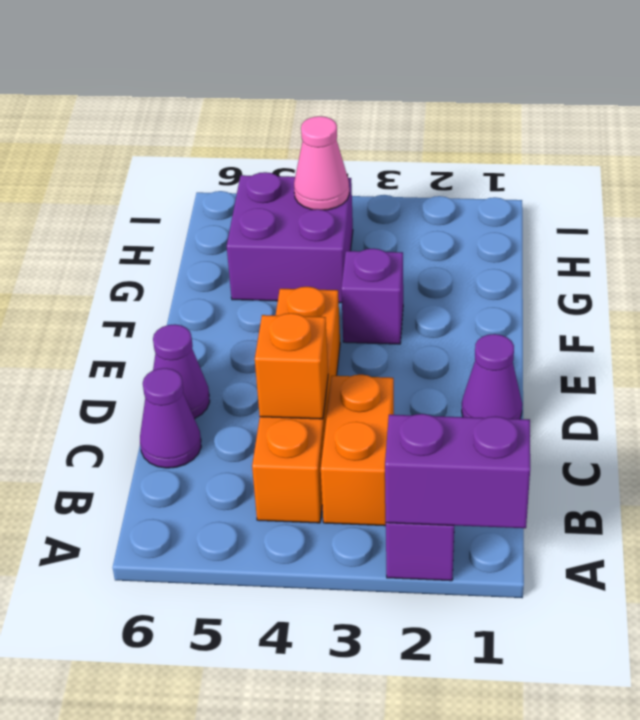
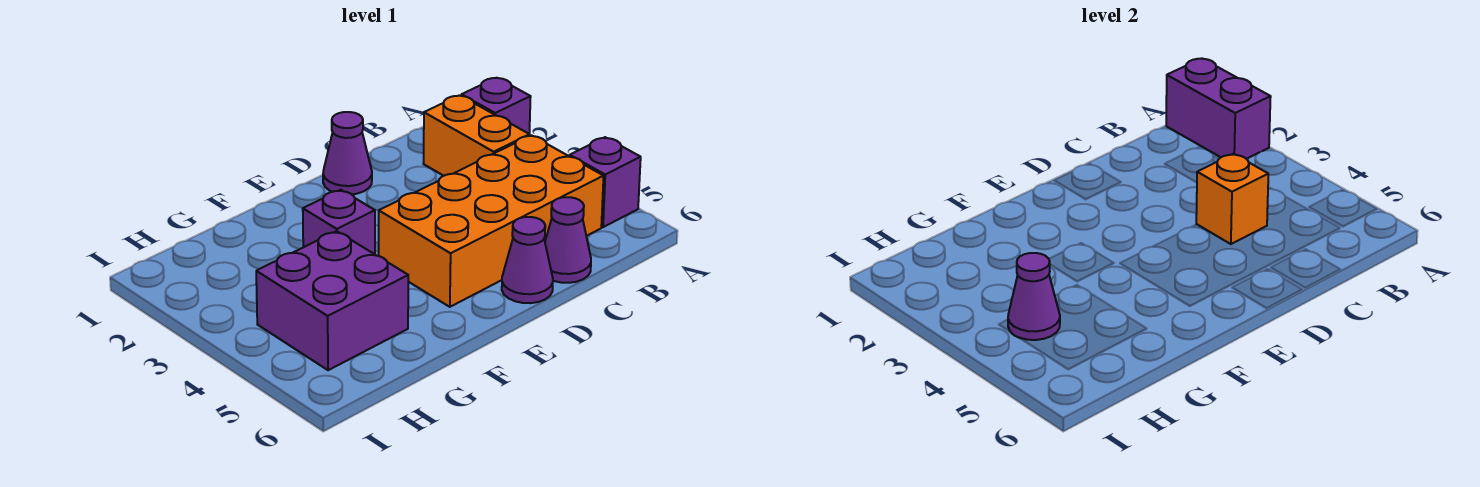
none -> purple brick A5 level 1
orange brick B3:C3 level 1 -> orange brick B2:B3 level 1
orange brick B4:E4 level 1 -> orange brick B4:E5 level 1
pink cone H4 level 2 -> purple cone H4 level 2

